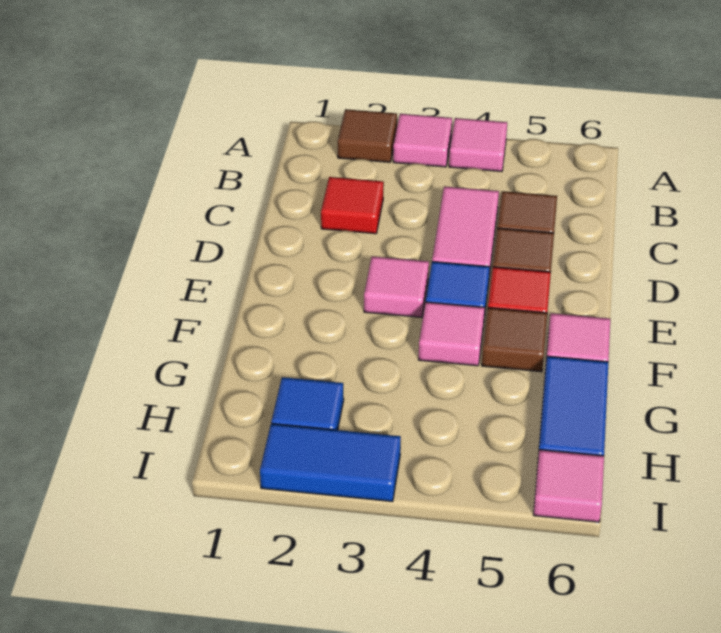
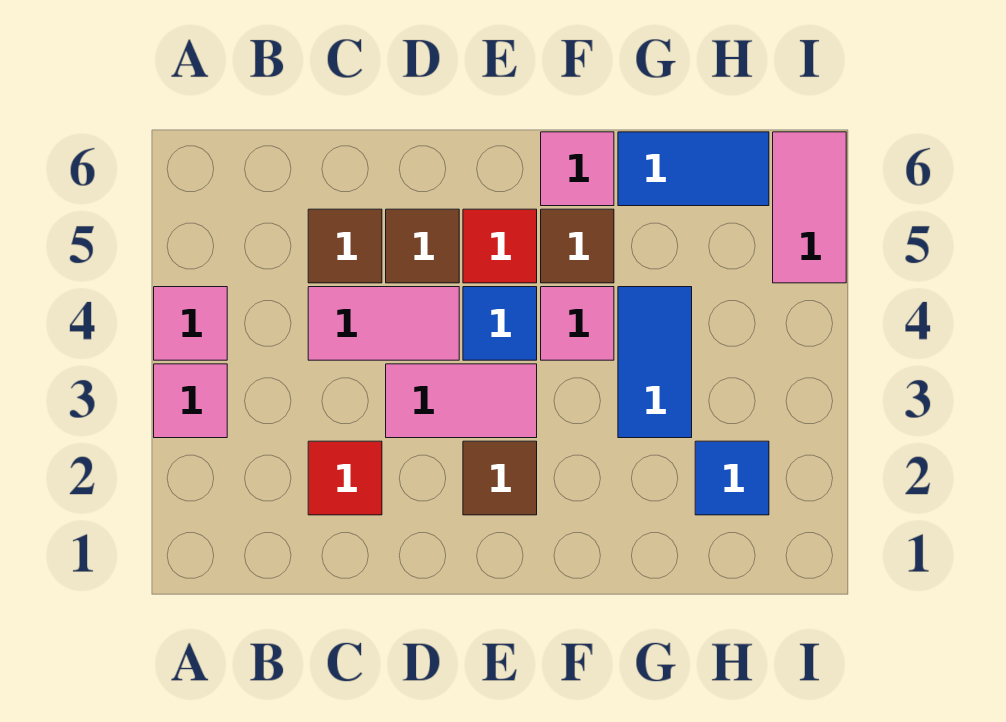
brown tile A2 level 1 -> brown tile E2 level 1
pink tile E3 level 1 -> pink tile D3:E3 level 1
blue tile I2:I3 level 1 -> blue tile G3:G4 level 1
pink tile I6 level 1 -> pink tile I5:I6 level 1

